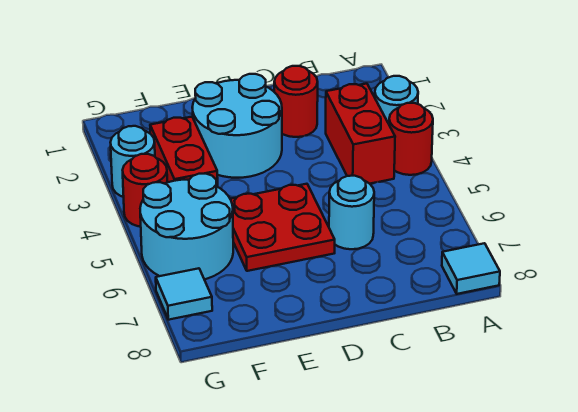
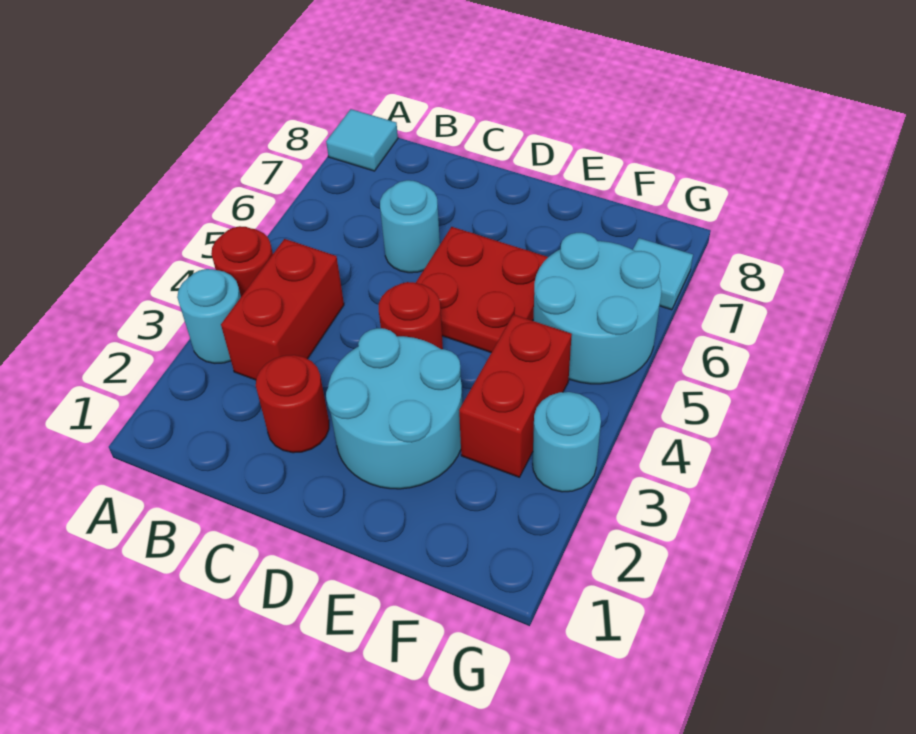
red round brick G4 level 1 -> red round brick D4 level 1

